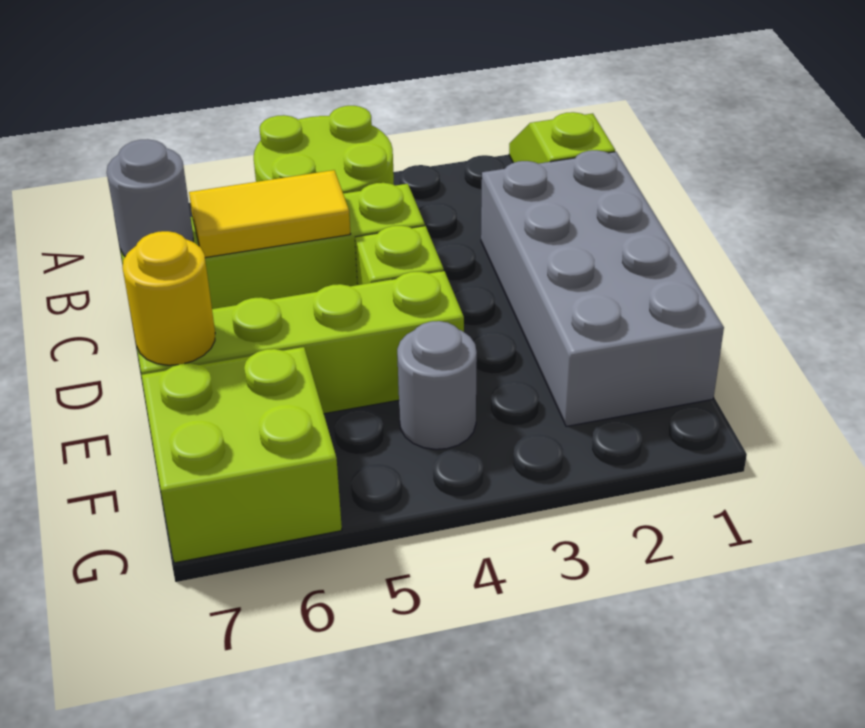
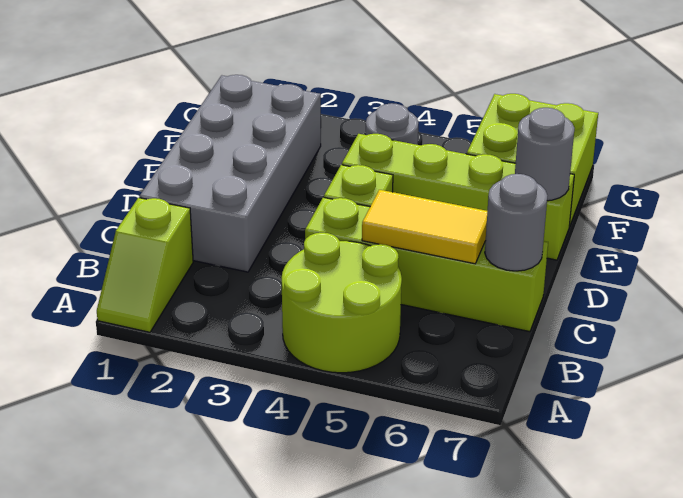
yellow round brick E7 level 2 -> grey round brick E7 level 2

